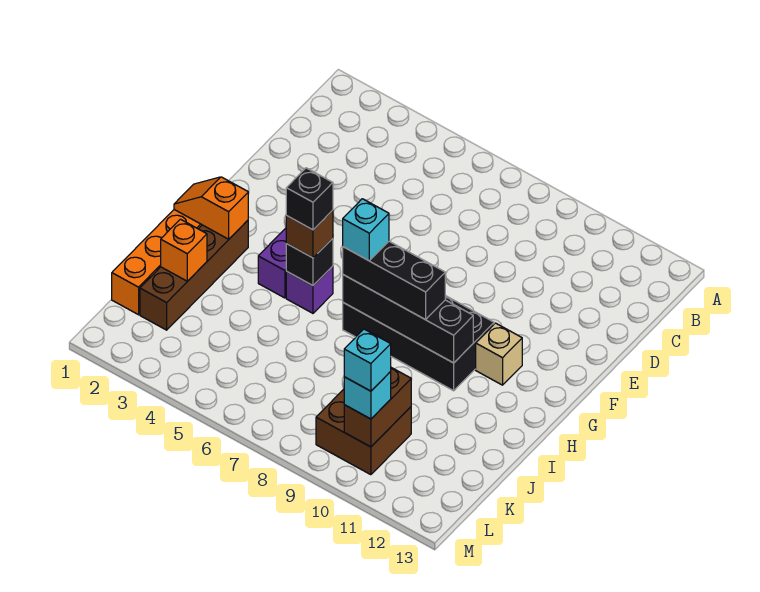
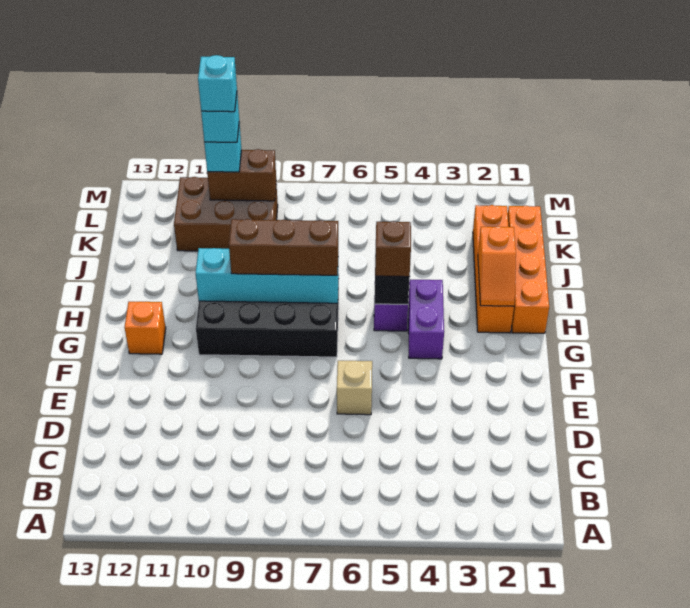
tan brick G11 level 1 -> tan brick E6 level 1
orange slope H1:H2 level 2 top 2 -> orange slope H2:I2 level 2 top I
brown brick H2:K2 level 1 -> orange brick H2:K2 level 1
black brick H5 level 4 -> none
black brick H7:H10 level 2 -> cyan brick H7:H10 level 2
black brick H7:H9 level 3 -> brown brick H7:H9 level 3
cyan brick H7 level 4 -> cyan brick L10 level 5
orange brick J2 level 2 -> orange brick G12 level 1
brown brick K9:L10 level 1 -> brown brick K9:L11 level 1
brown brick K10:L10 level 2 -> brown brick L9:L10 level 2

